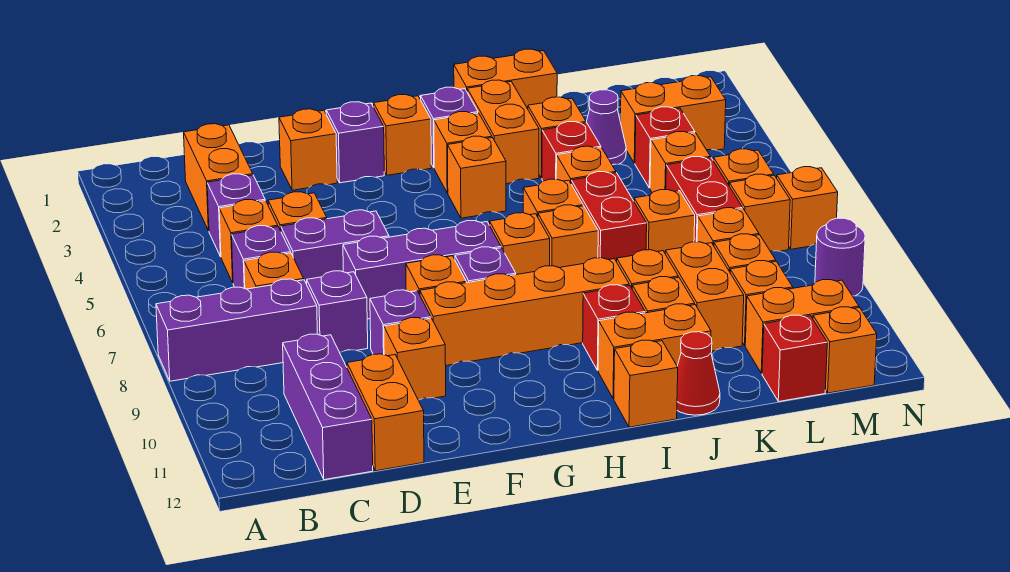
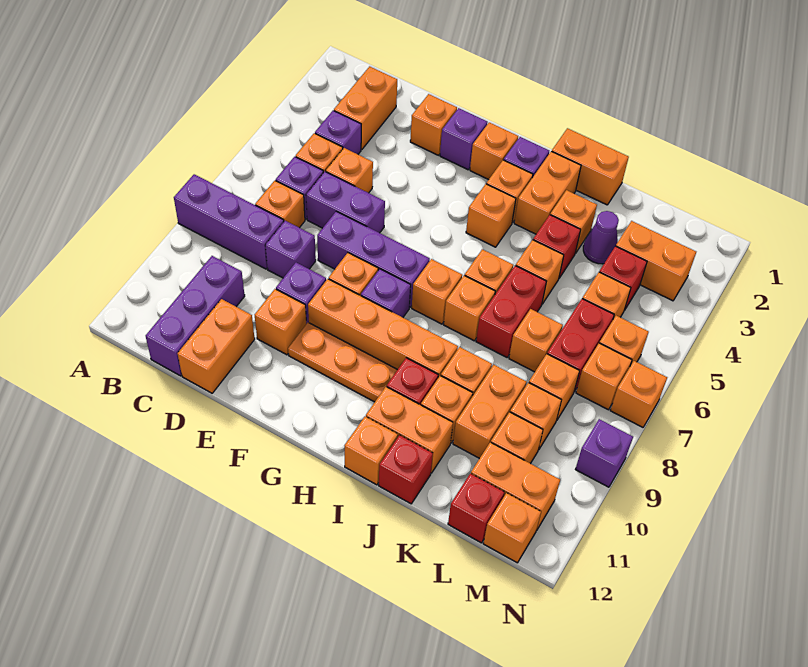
none -> orange plate F10:H10 level 1
red cone J12 level 1 -> red brick J12 level 1
purple round brick N9 level 1 -> purple brick N9 level 1

